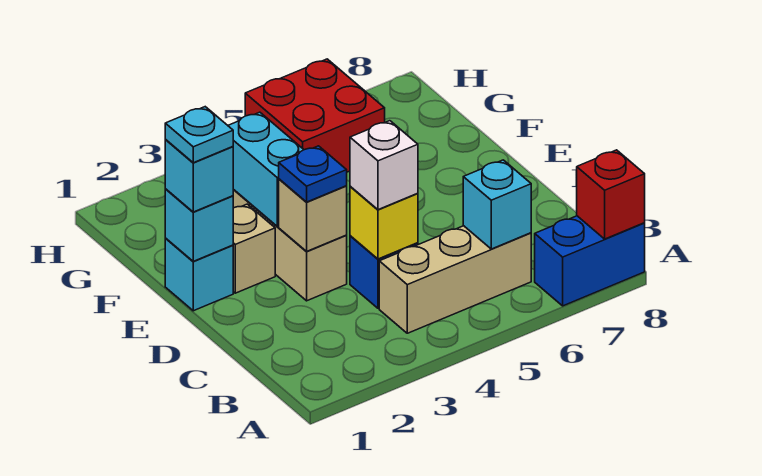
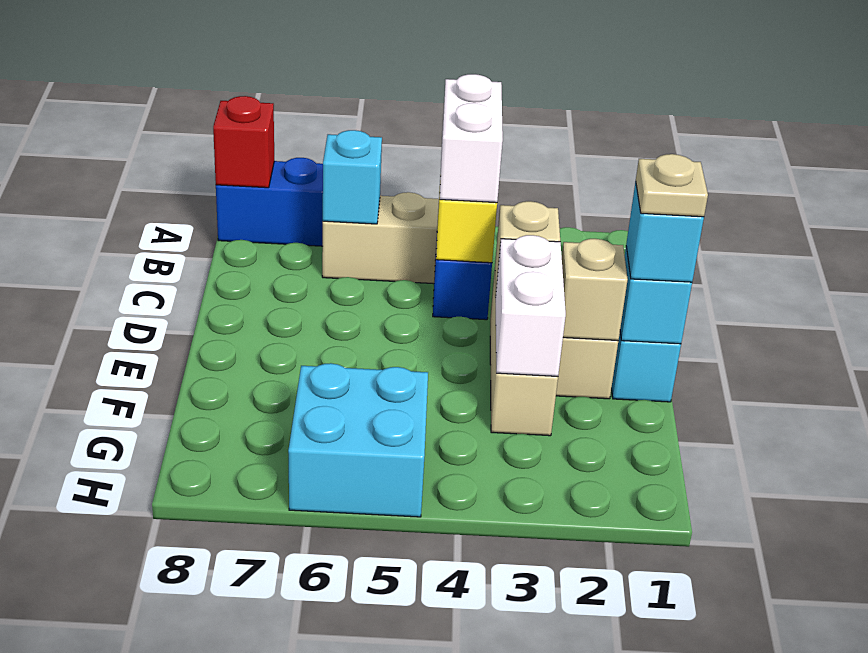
white brick C4 level 3 -> white brick B4:C4 level 3
blue plate D3 level 3 -> none
cyan plate E1 level 4 -> tan plate E1 level 4
none -> tan brick E2 level 2
cyan brick E3:F3 level 2 -> white brick E3:F3 level 2
red brick G5:H6 level 1 -> cyan brick G5:H6 level 1

